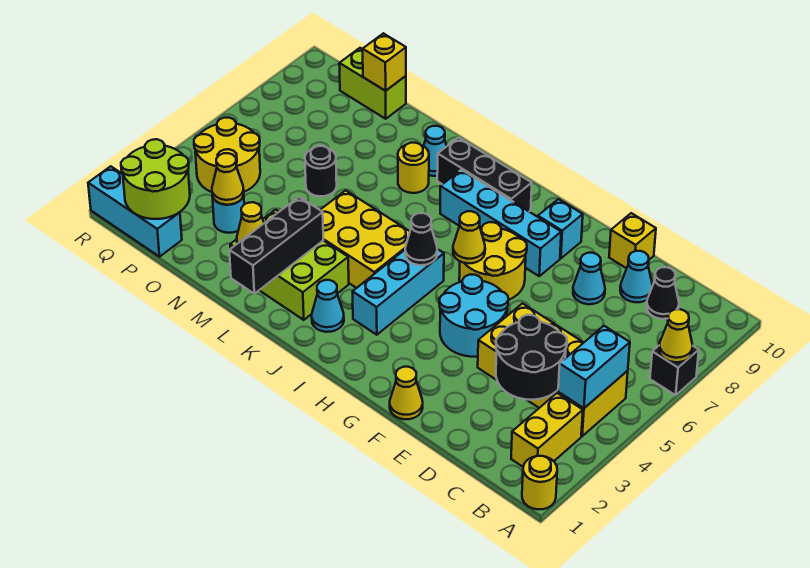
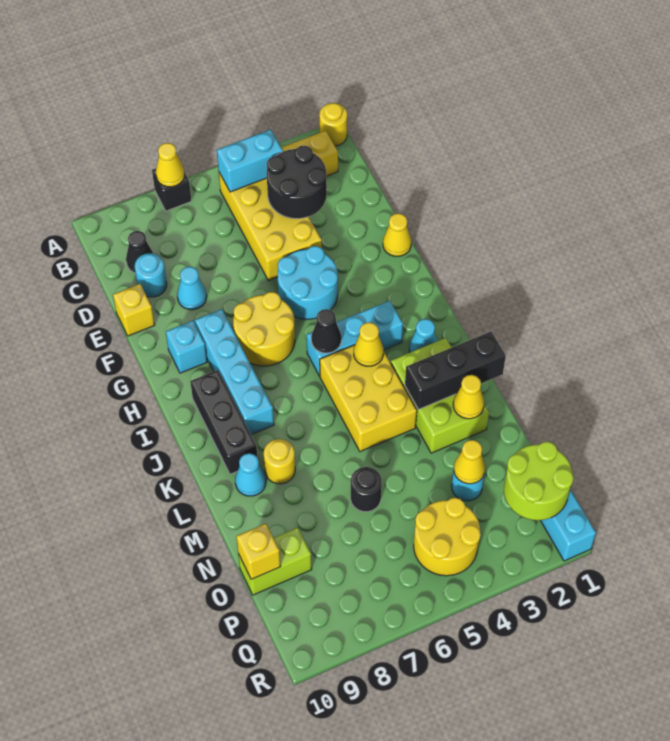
cyan cone D9 level 1 -> cyan round brick D9 level 1
yellow cone H6 level 2 -> yellow cone J4 level 2
lime brick O10:P10 level 1 -> lime brick O9:O10 level 1

